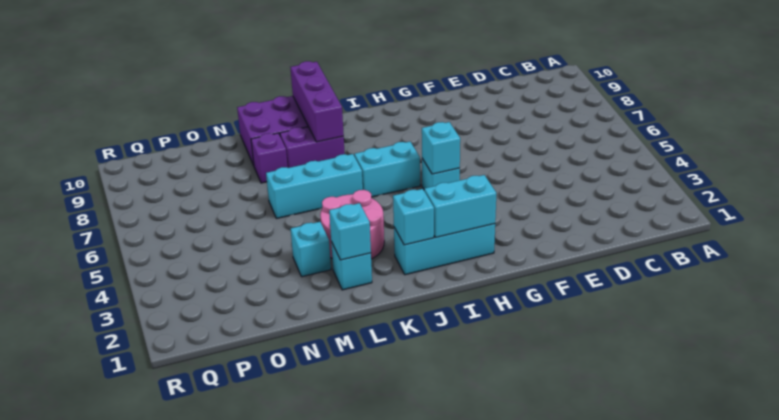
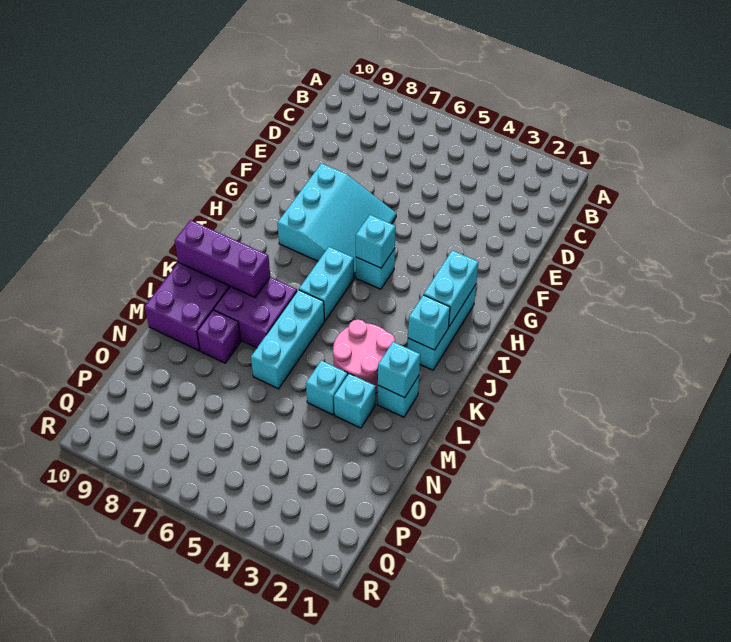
none -> cyan slope F6:H8 level 1 top 8
purple brick K8:L8 level 1 -> purple brick K7:L8 level 1
none -> cyan brick M4 level 1

